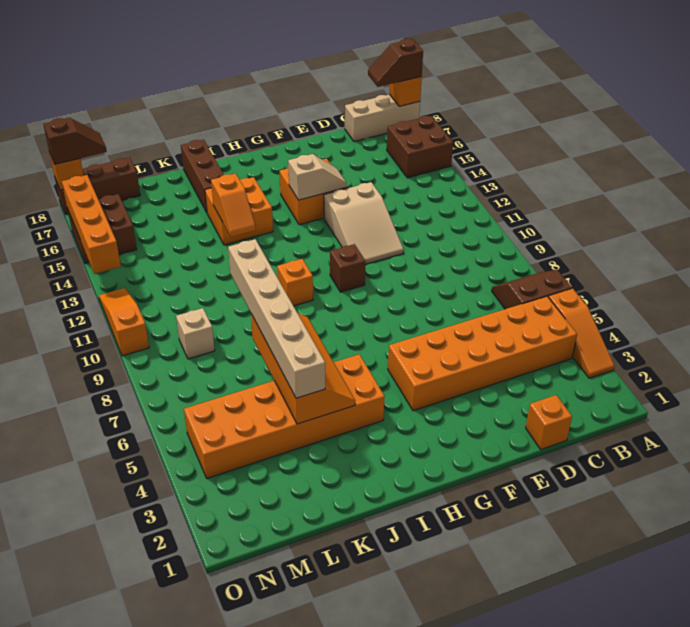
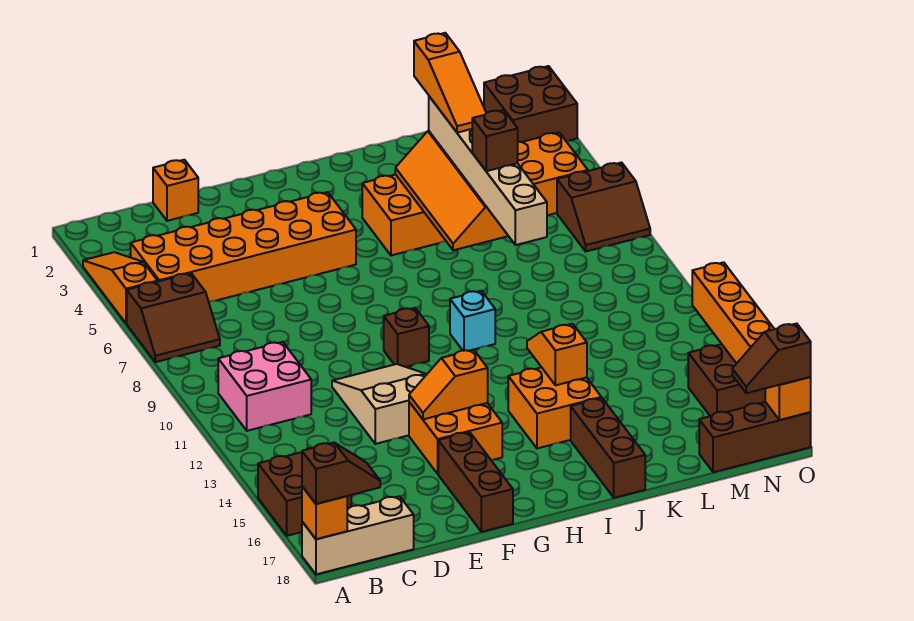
none -> pink brick B10:C11 level 1
tan slope F14:G14 level 2 top G -> orange slope F14:G14 level 2 top G
none -> brown brick F16:F18 level 1
orange brick I10 level 1 -> cyan brick I10 level 1
none -> brown brick K7 level 4
tan brick M9 level 1 -> none
none -> brown brick N1:O2 level 1
none -> brown slope N6:O7 level 1 top 6
orange slope O10:O12 level 1 top 10 -> orange slope K3:K5 level 4 top 3

